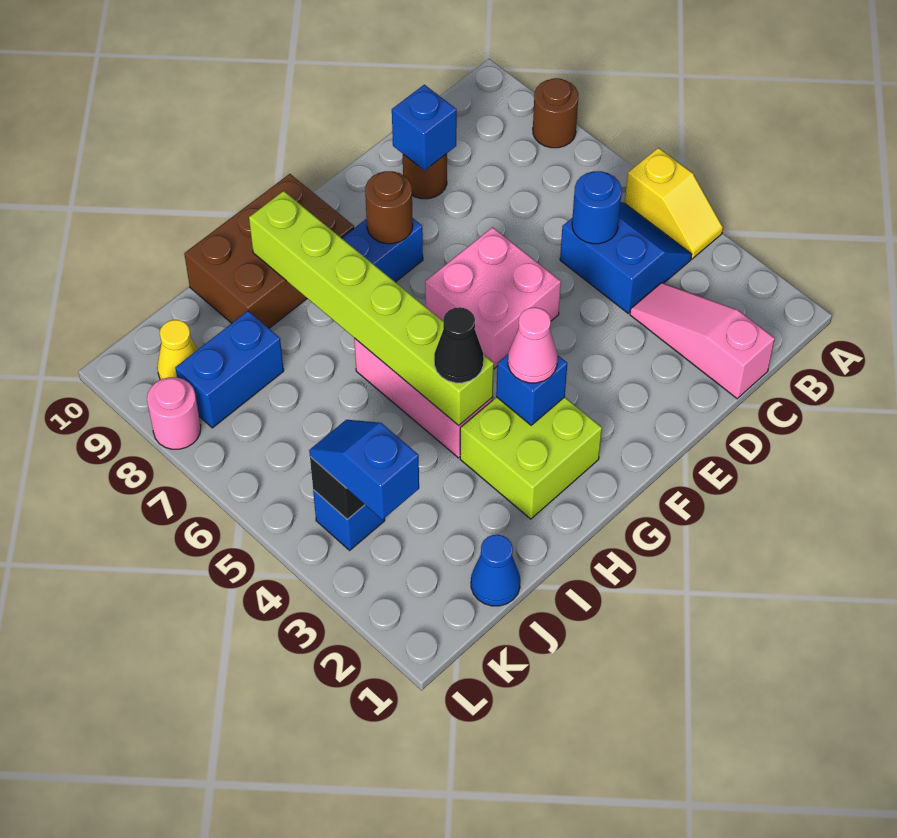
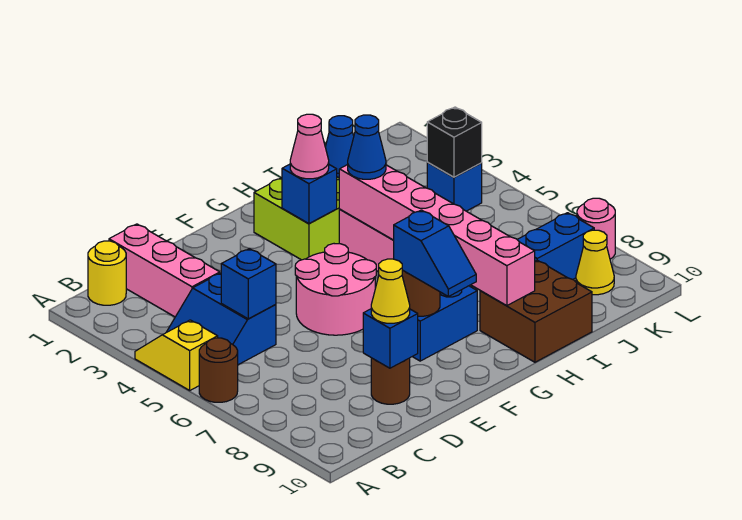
brown round brick A8 level 1 -> brown round brick A6 level 1
none -> yellow round brick B1 level 1
pink slope C1:C3 level 1 top 1 -> pink brick C1:C3 level 1
blue round brick C5 level 2 -> blue brick C5 level 2
none -> yellow cone D9 level 3
pink brick E5:F6 level 1 -> pink round brick E5:F6 level 1
brown brick G9:I10 level 1 -> brown brick H9:I10 level 1
lime brick H4:H9 level 2 -> pink brick H4:H9 level 2
black cone H4 level 3 -> blue cone H4 level 3
blue slope K3:K4 level 3 top 3 -> blue slope F8:F9 level 3 top 8

